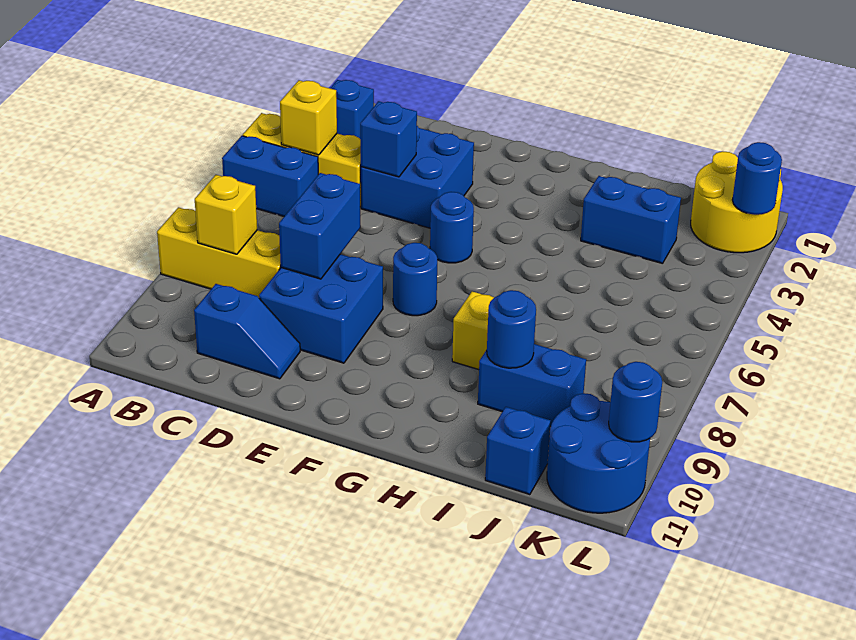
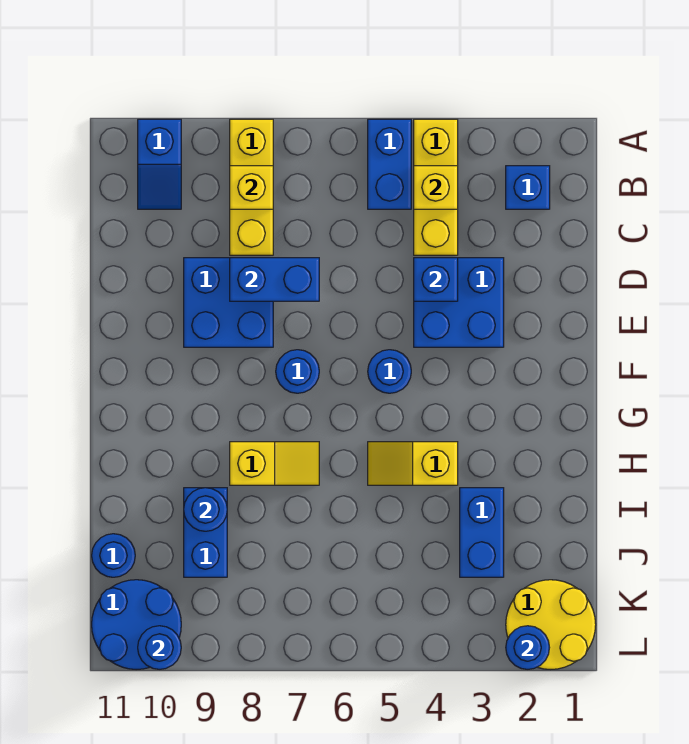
blue slope C10:D10 level 1 top C -> blue slope A10:B10 level 1 top A
none -> yellow slope H4:H5 level 1 top 4
blue brick J11 level 1 -> blue round brick J11 level 1

